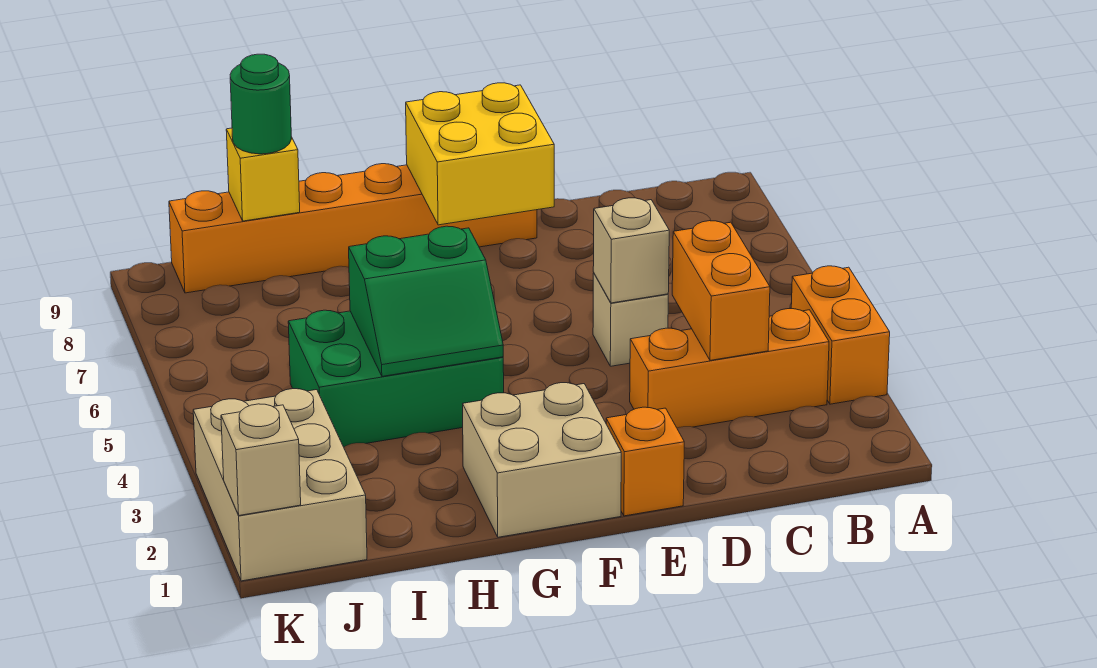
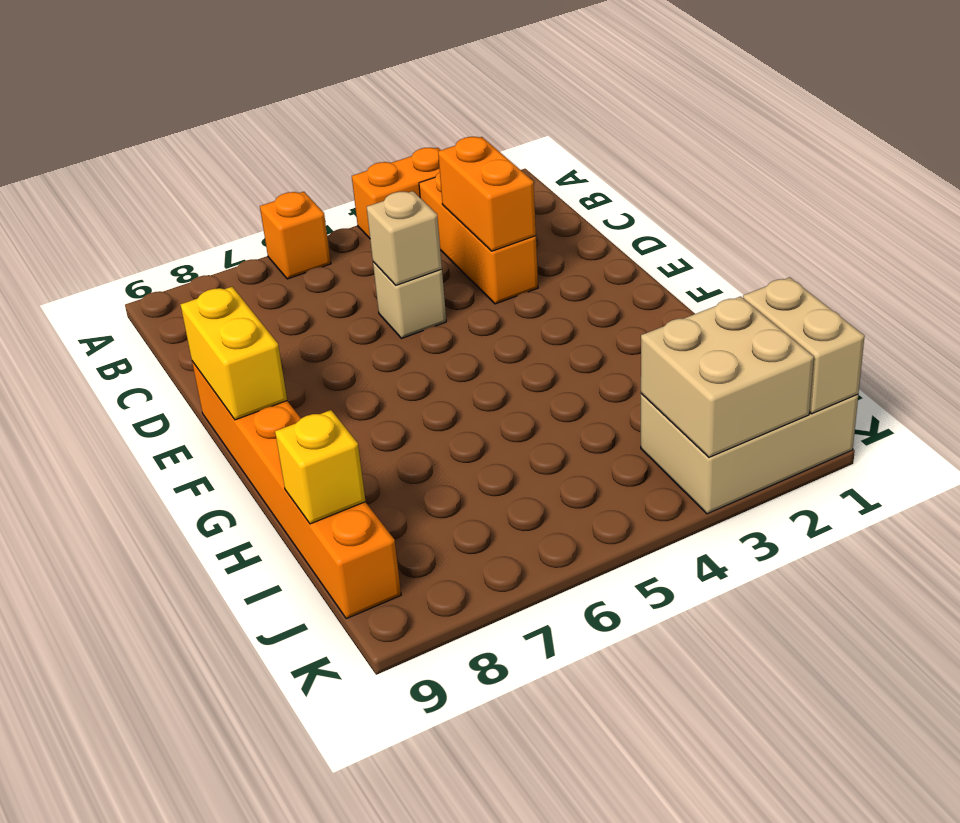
orange brick C3:C4 level 2 -> orange brick C3:D3 level 2
orange brick E1 level 1 -> orange brick A6 level 1
yellow brick E8:F9 level 2 -> yellow brick E9:F9 level 2
tan brick F1:G2 level 1 -> tan brick J2:K3 level 2
green brick G4:I5 level 1 -> none
green slope G4:H5 level 2 top 5 -> none
green round brick I9 level 3 -> none
tan brick K1 level 2 -> tan brick J1:K1 level 2

